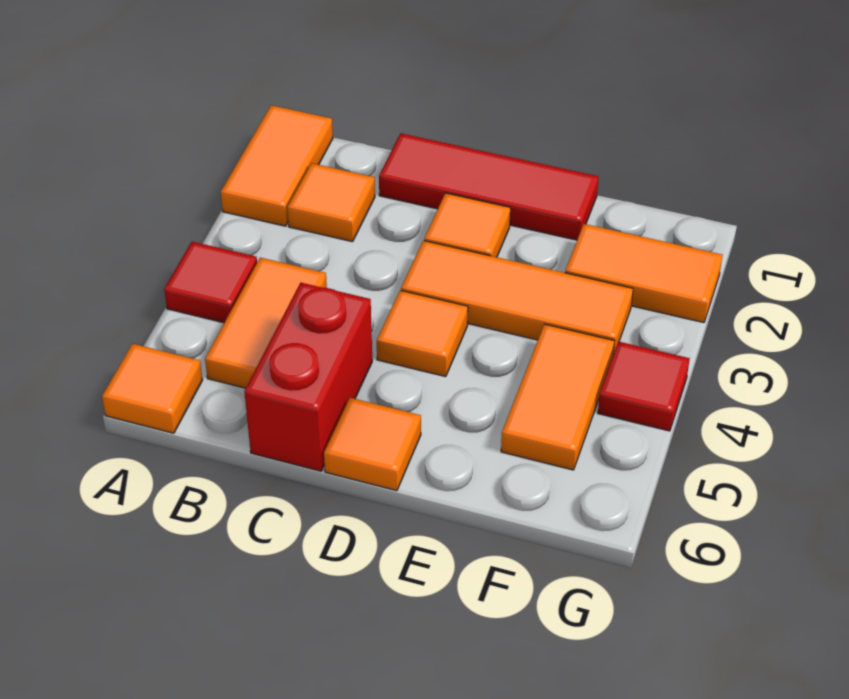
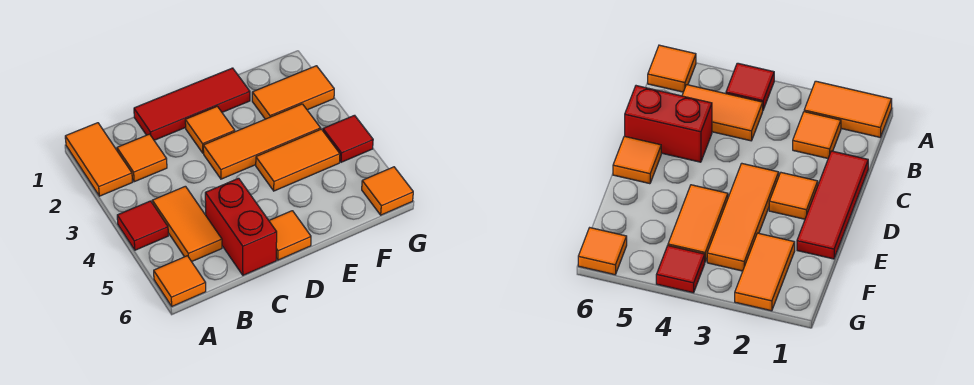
orange tile D4 level 1 -> orange tile G6 level 1
orange tile F4:F5 level 1 -> orange tile E4:F4 level 1

